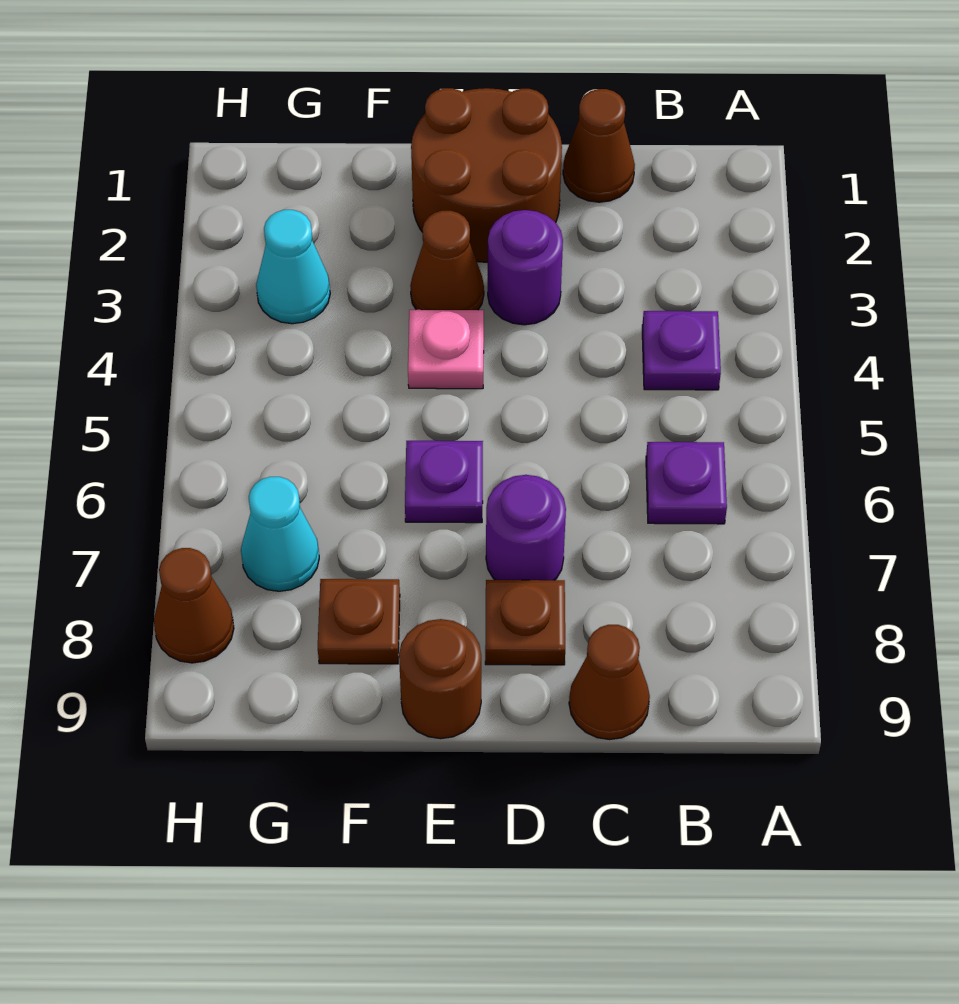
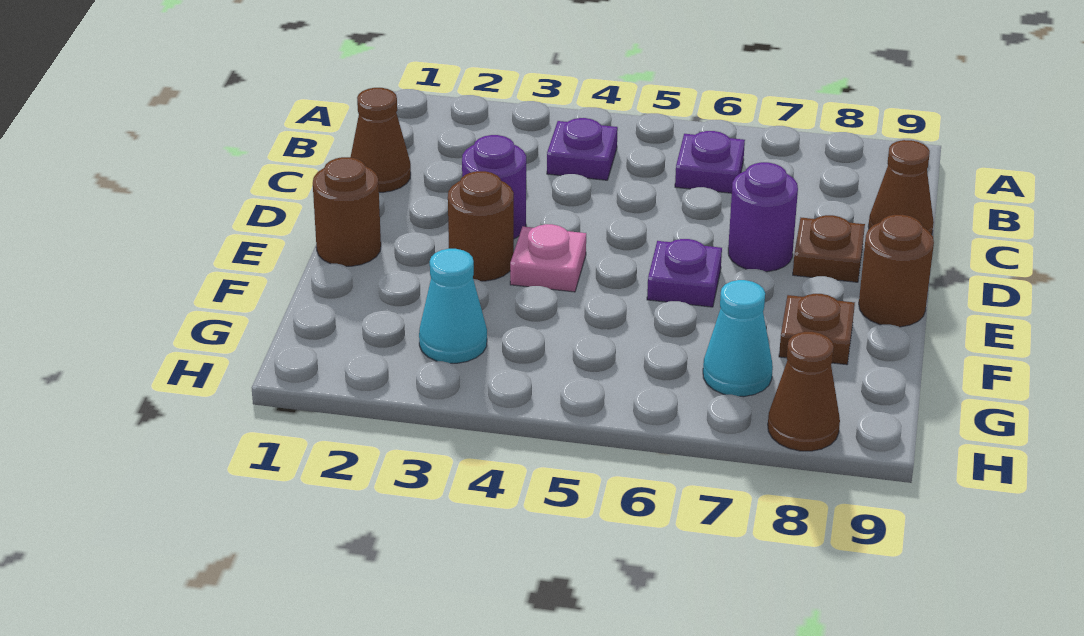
brown round brick D1:E2 level 1 -> brown round brick E1 level 1
brown cone E3 level 1 -> brown round brick E3 level 1

